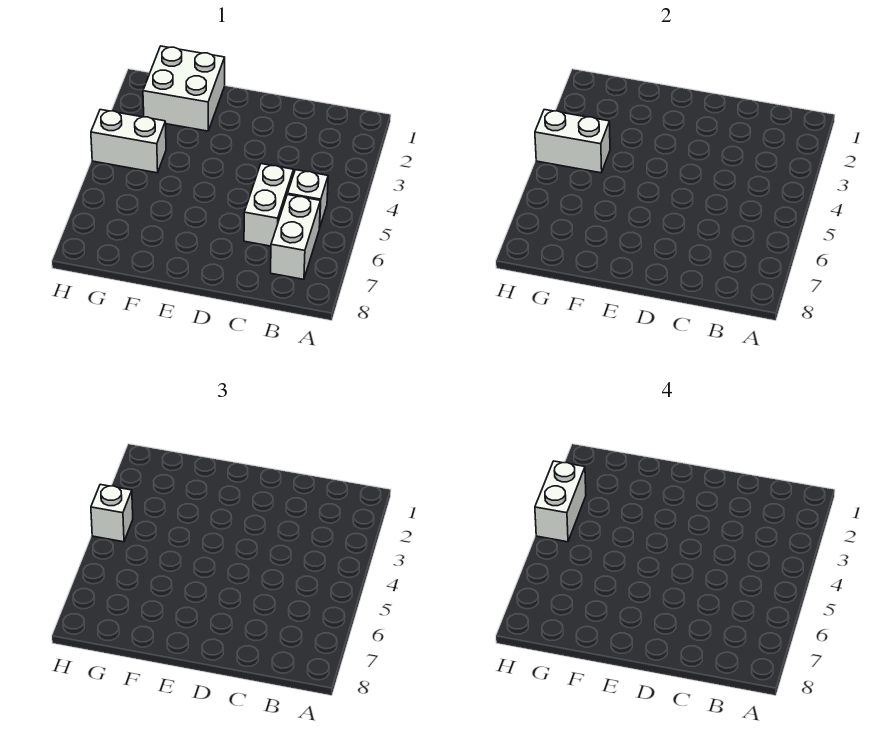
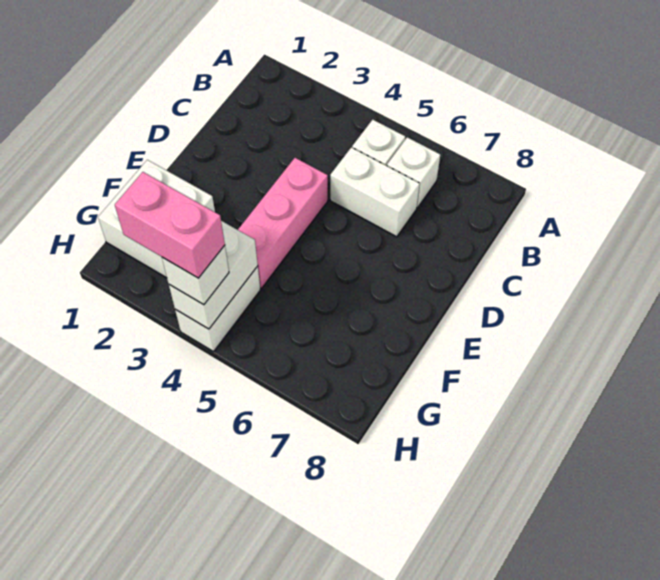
white brick B6:B7 level 1 -> white brick B6 level 1
none -> pink brick D4:F4 level 1
white brick H3:H4 level 4 -> pink brick H3:H4 level 4

